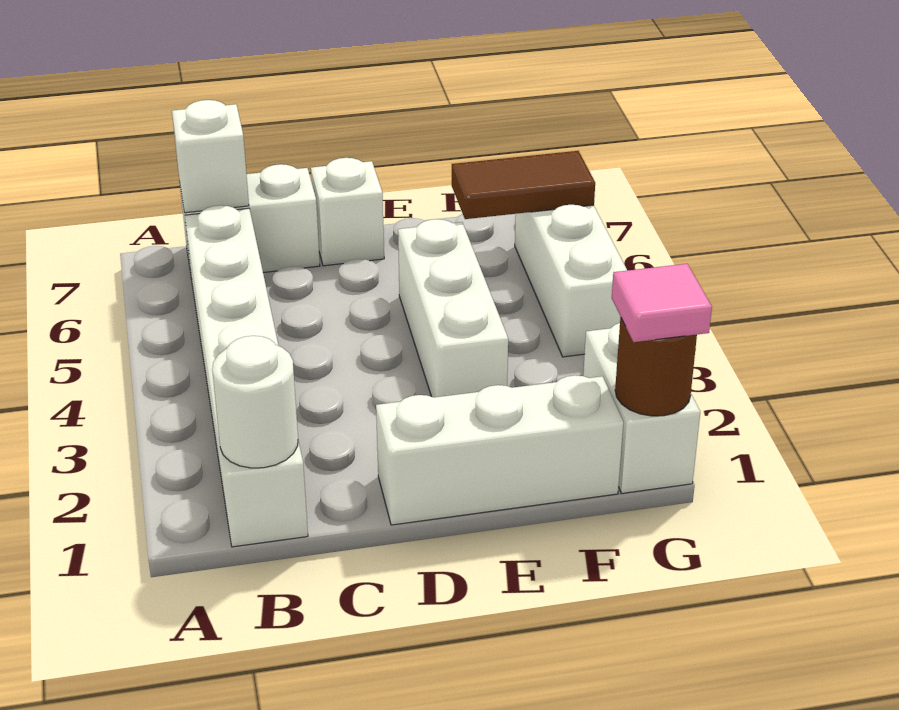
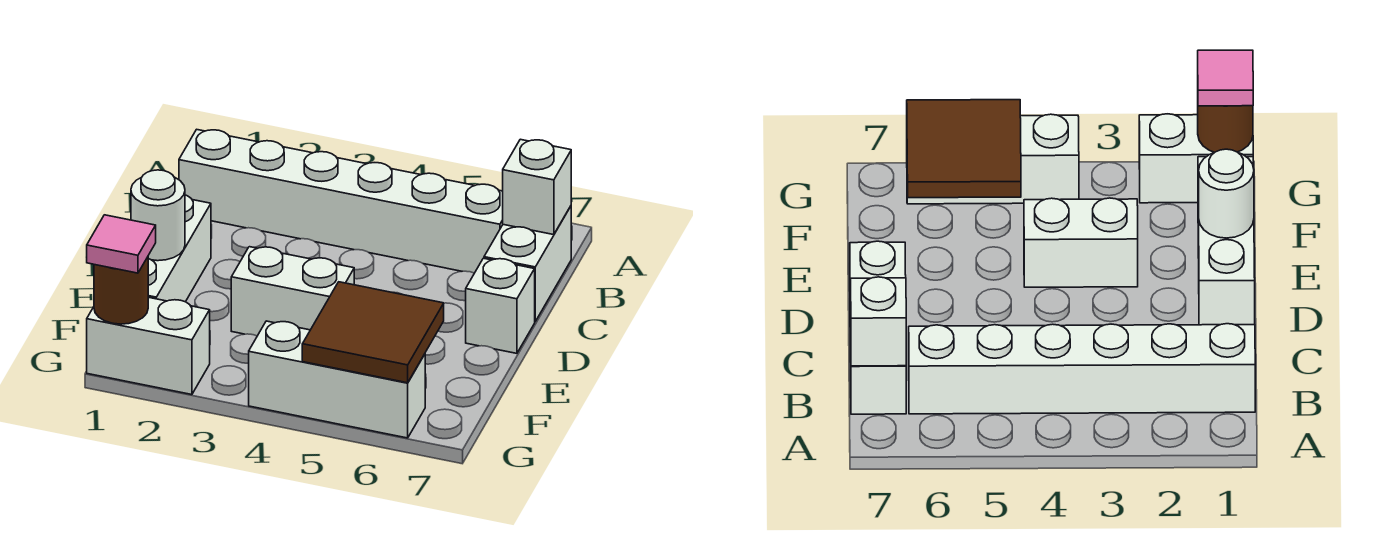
white round brick B1 level 2 -> white round brick E1 level 2
white brick E3:E5 level 1 -> white brick E3:E4 level 1
brown tile F6:G6 level 2 -> brown tile F5:G6 level 2

